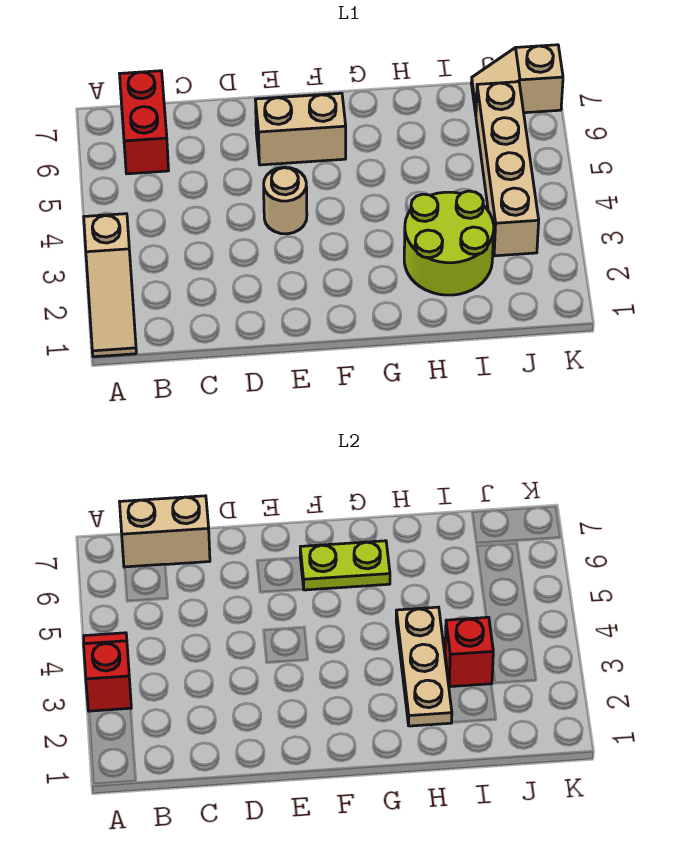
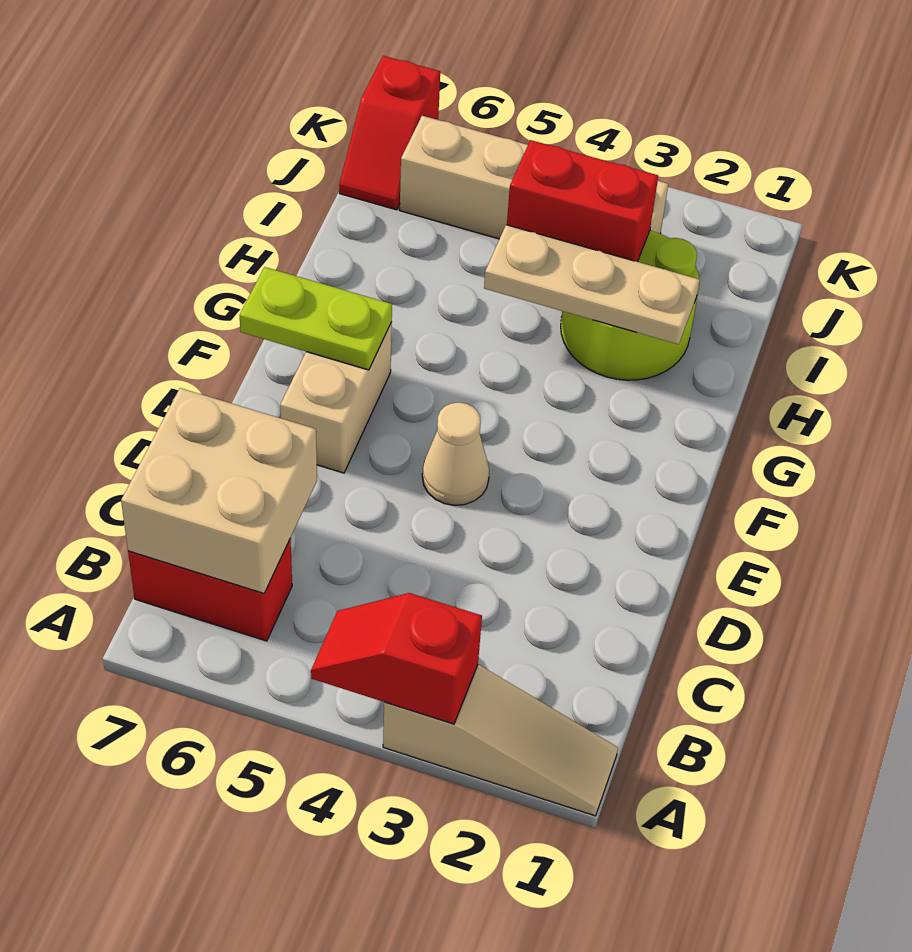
tan brick B7:C7 level 2 -> tan brick B6:C7 level 2
tan round brick E4 level 1 -> tan cone E4 level 1
lime plate F6:G6 level 2 -> lime plate F6:F7 level 2
red brick I3 level 2 -> red brick I3:I4 level 2
tan slope J7:K7 level 1 top K -> red slope J7:K7 level 1 top K

